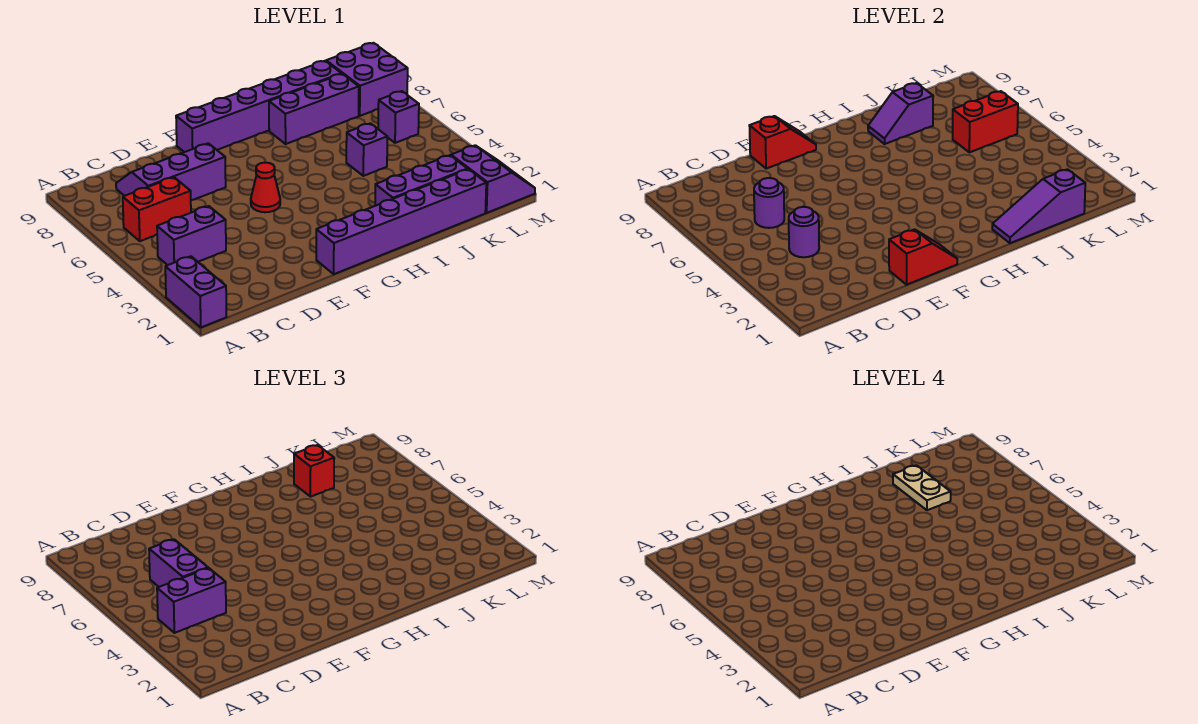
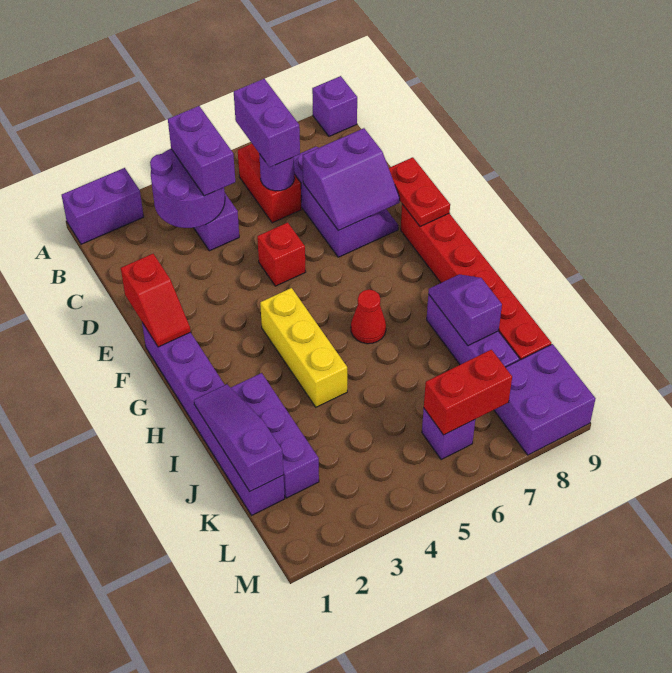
purple round brick C4 level 2 -> purple round brick B3:C4 level 2
purple brick C5:C6 level 3 -> purple brick B6:C6 level 3
red slope E9:F9 level 2 top E -> red plate E9:F9 level 2
red cone F5 level 1 -> red cone H6 level 1
purple brick F9:K9 level 1 -> red brick F9:K9 level 1
none -> yellow brick G4:I4 level 1
purple brick J5 level 1 -> purple brick A9 level 1
tan plate J7:J8 level 4 -> none
red brick J8 level 3 -> red brick E5 level 1
red brick K6:L6 level 2 -> red brick L6:L7 level 2
purple slope L1:M2 level 1 top L -> purple slope D7:E8 level 2 top D

